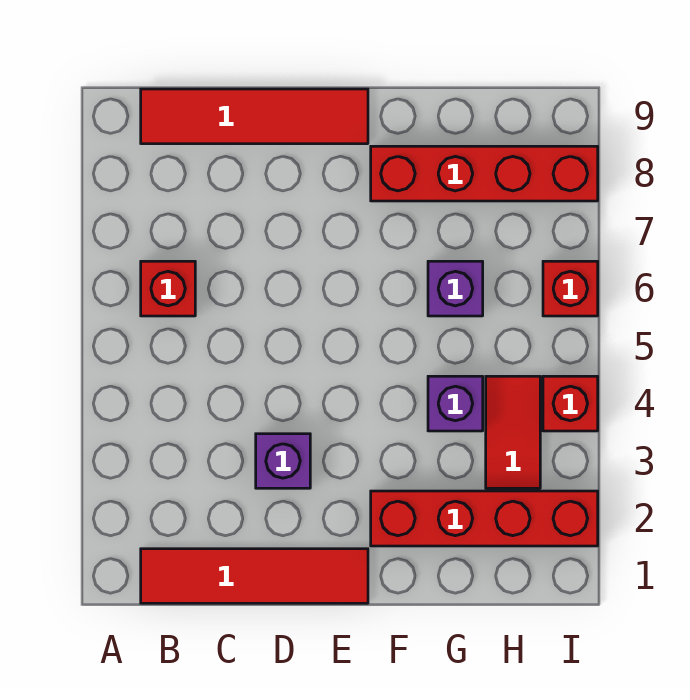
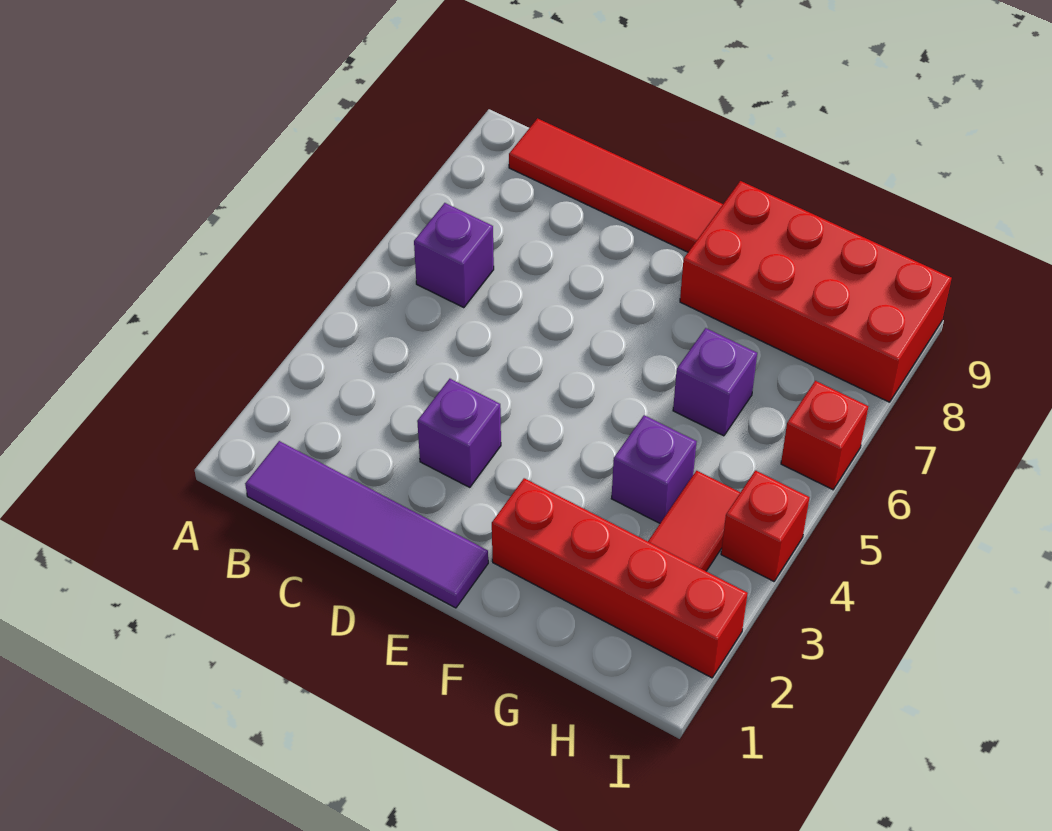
red tile B1:E1 level 1 -> purple tile B1:E1 level 1
red brick B6 level 1 -> purple brick B6 level 1
red brick F8:I8 level 1 -> red brick F8:I9 level 1

